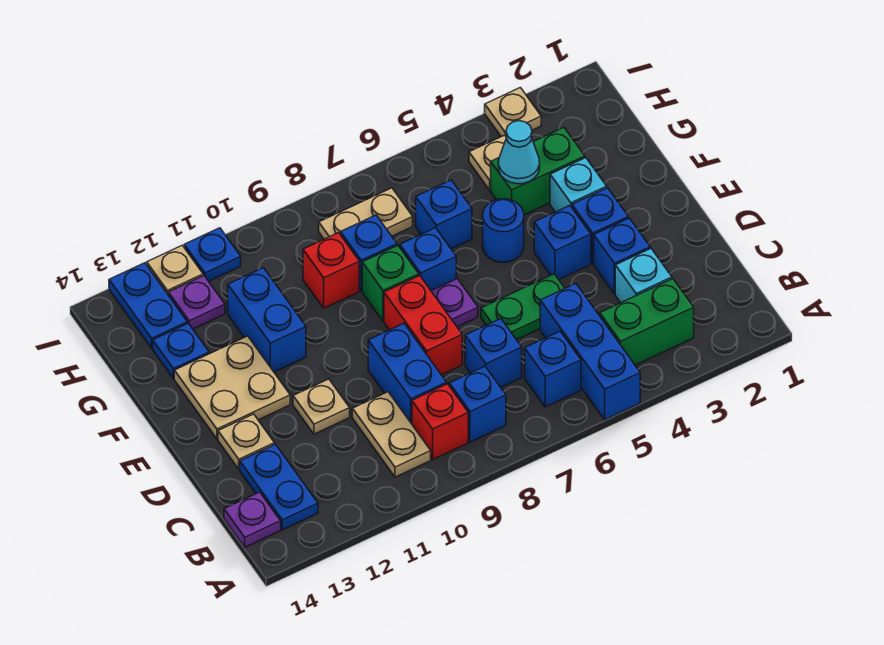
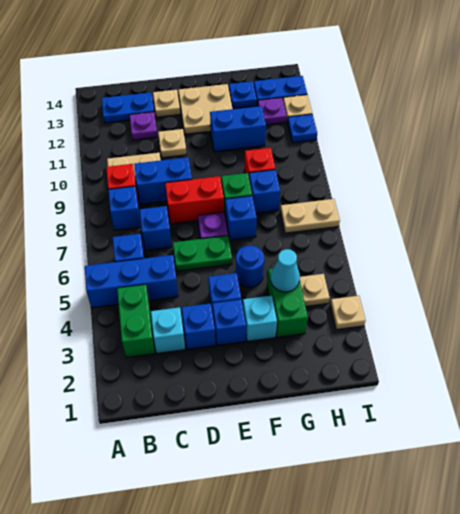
purple plate B14 level 1 -> purple plate C12 level 1
green plate D5:D6 level 1 -> green plate D6:E6 level 1
blue brick G6 level 1 -> none
tan plate H7:H8 level 1 -> tan plate H7:I7 level 1

